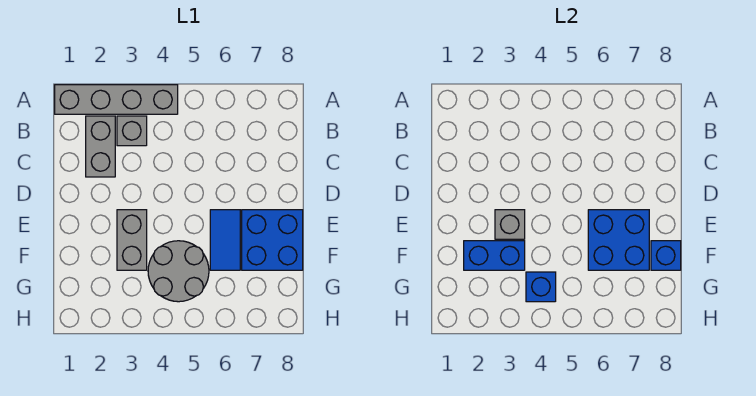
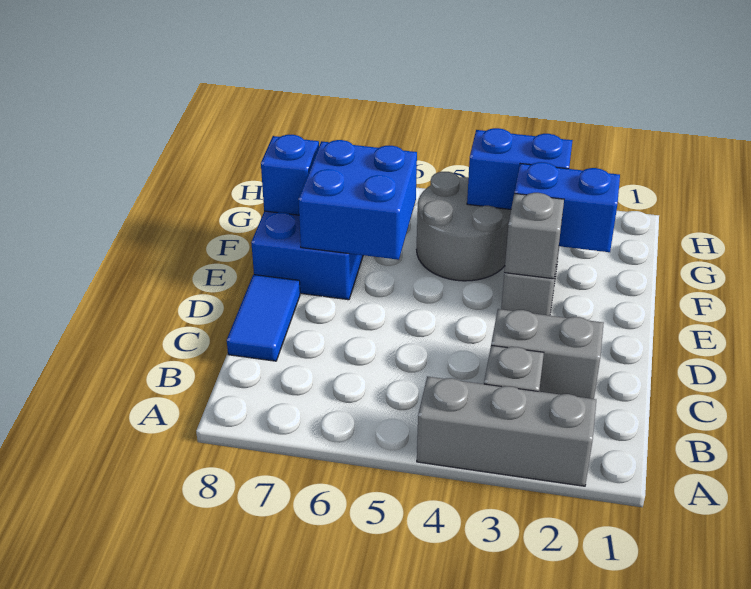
grey brick A1:A4 level 1 -> grey brick A2:A4 level 1
grey brick B2:C2 level 1 -> grey brick C2:C3 level 1
blue tile E6:F6 level 1 -> blue tile C8:D8 level 1
blue brick G4 level 2 -> blue brick G3:G4 level 2

